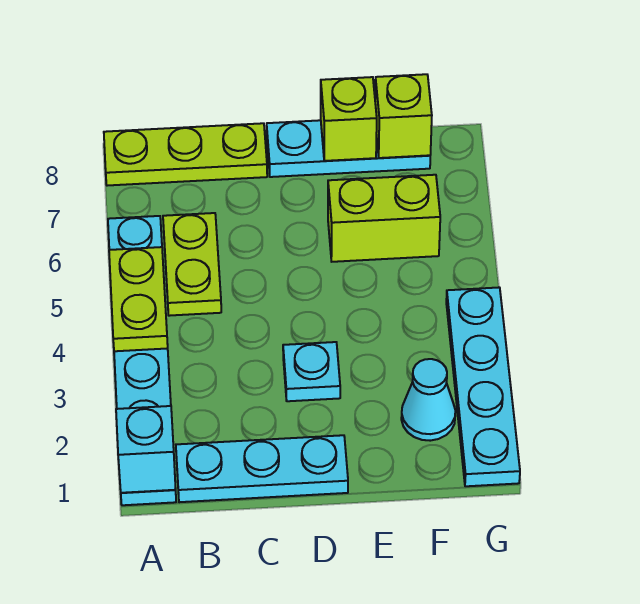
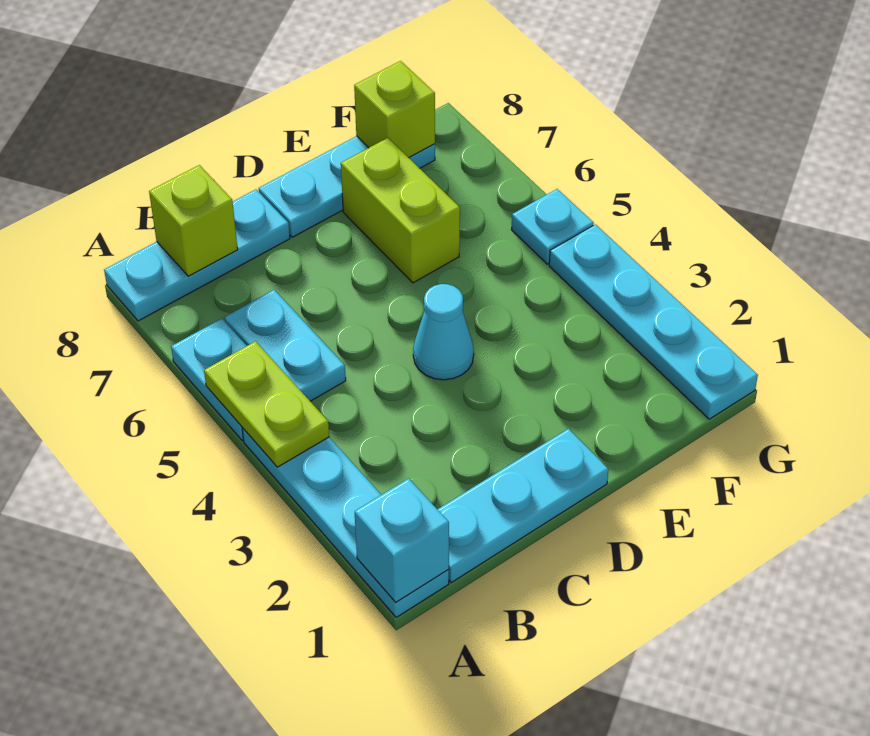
lime plate A8:C8 level 1 -> cyan plate A8:C8 level 1
lime plate B5:B6 level 1 -> cyan plate B5:B6 level 1
cyan plate D3 level 1 -> cyan plate G5 level 1
lime brick E6:F6 level 1 -> lime brick E6:E7 level 1
lime brick E8 level 2 -> lime brick B8 level 2
cyan cone F2 level 1 -> cyan cone D4 level 1

